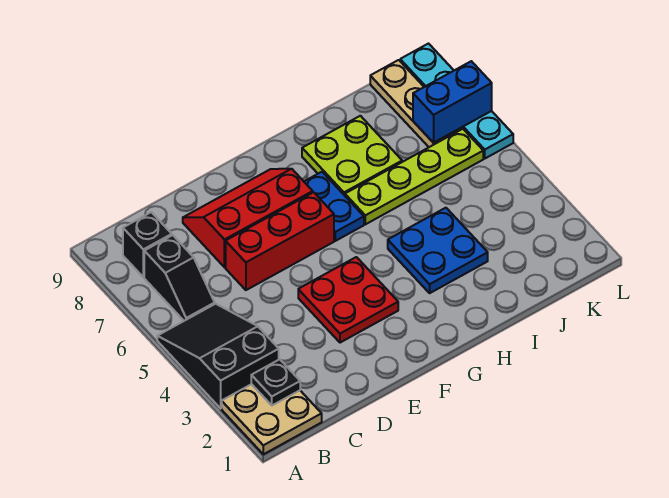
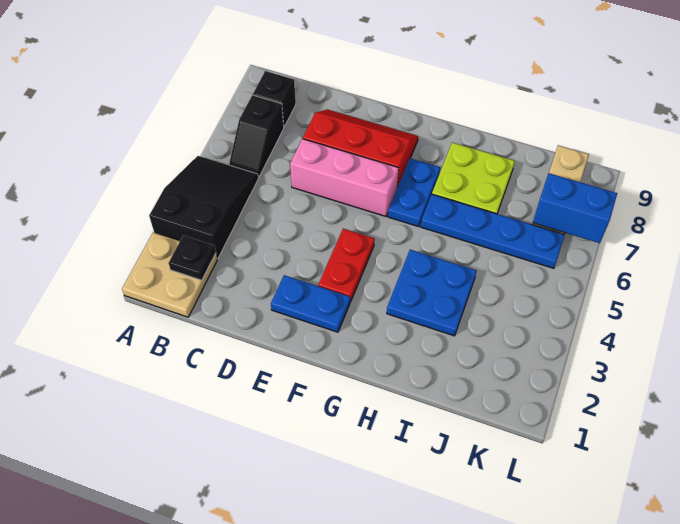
red brick D6:F6 level 1 -> pink brick D6:F6 level 1
none -> blue plate E2:F2 level 1
red plate E3:F4 level 1 -> red plate F3:F4 level 1
lime plate H6:K6 level 1 -> blue plate H6:K6 level 1
cyan plate L6:L9 level 1 -> none

